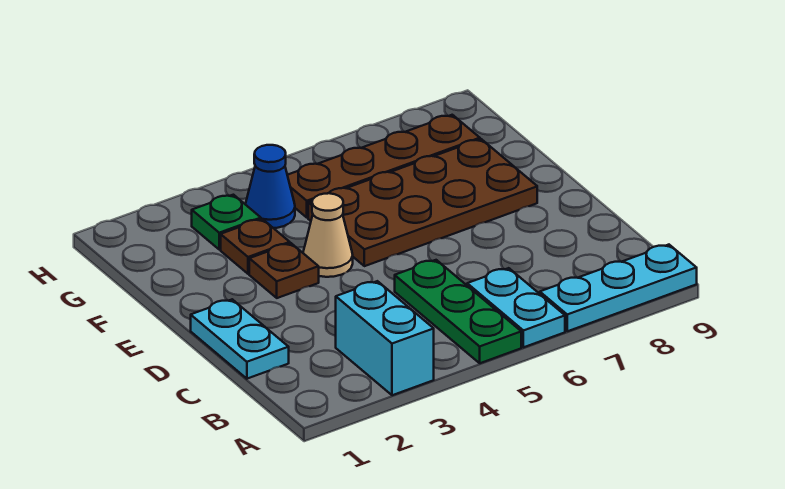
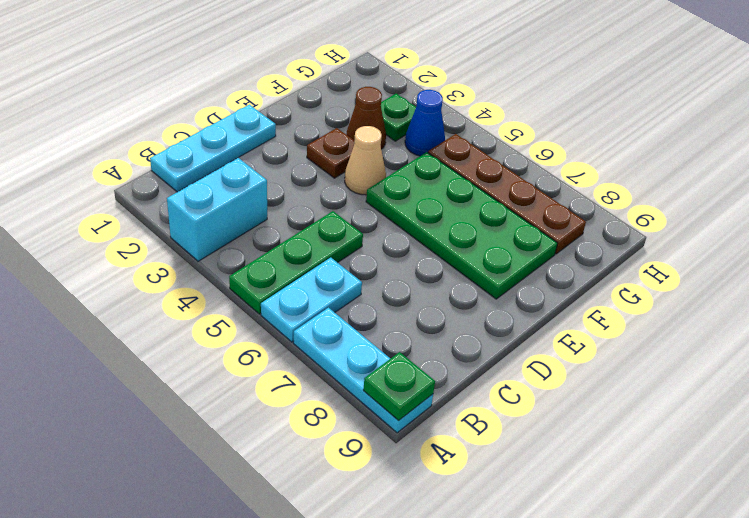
none -> green plate A9 level 2
cyan plate C1:D1 level 1 -> cyan plate B1:D1 level 1
brown plate E5:F8 level 1 -> green plate E5:F8 level 1
brown plate F3 level 1 -> brown cone F3 level 1

